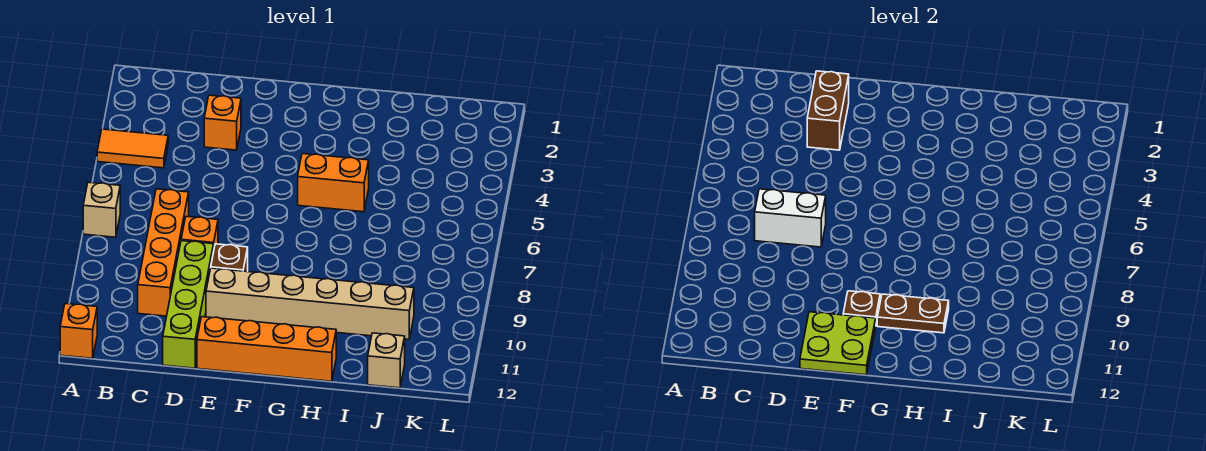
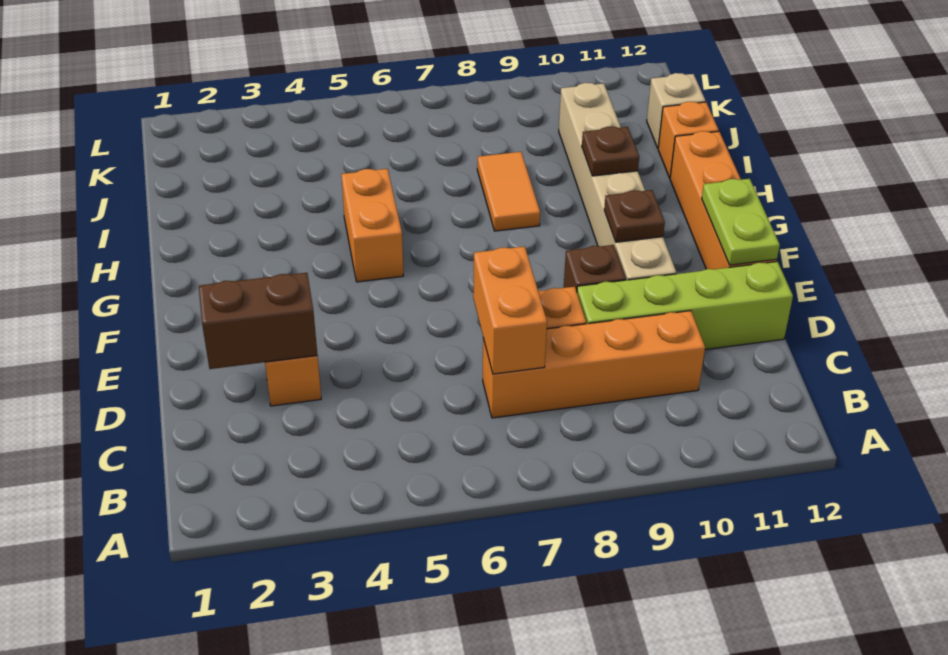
orange tile A4:B4 level 1 -> orange tile H8:I8 level 1
tan brick A7 level 1 -> none
orange brick A12 level 1 -> orange brick I12 level 1
white brick C7:D7 level 2 -> orange brick C7:D7 level 2
lime plate E11:F12 level 2 -> lime plate E12:F12 level 2
brown plate G10:H10 level 2 -> brown plate H10 level 2

